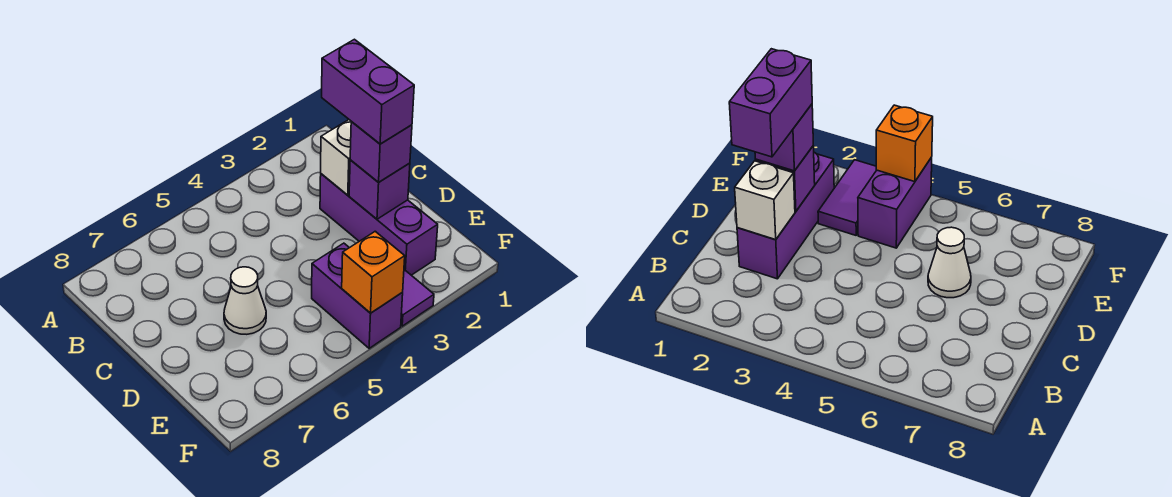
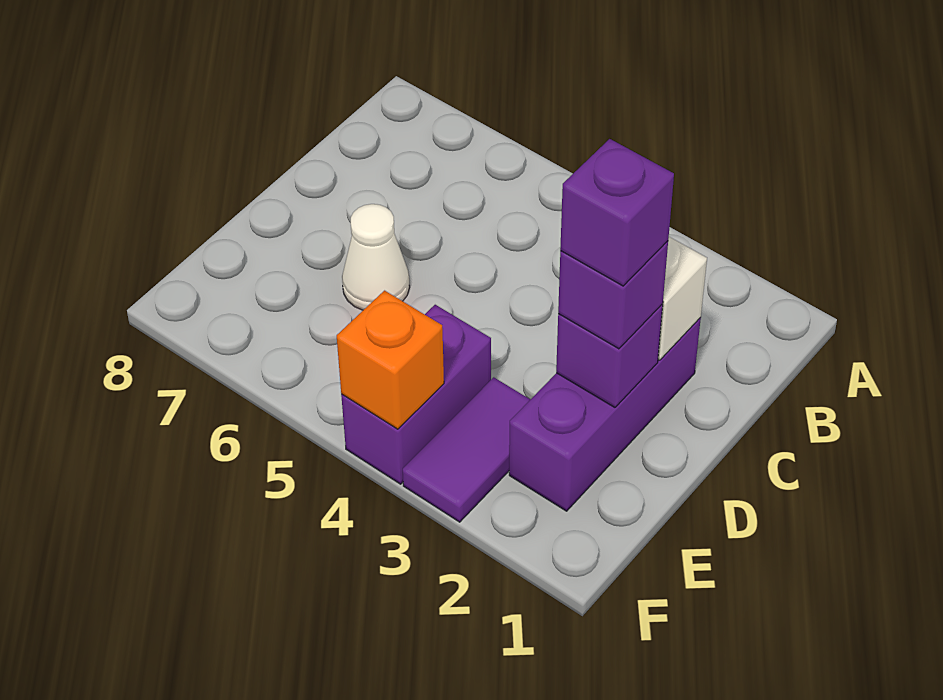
purple brick C2:D2 level 4 -> purple brick D2 level 4

